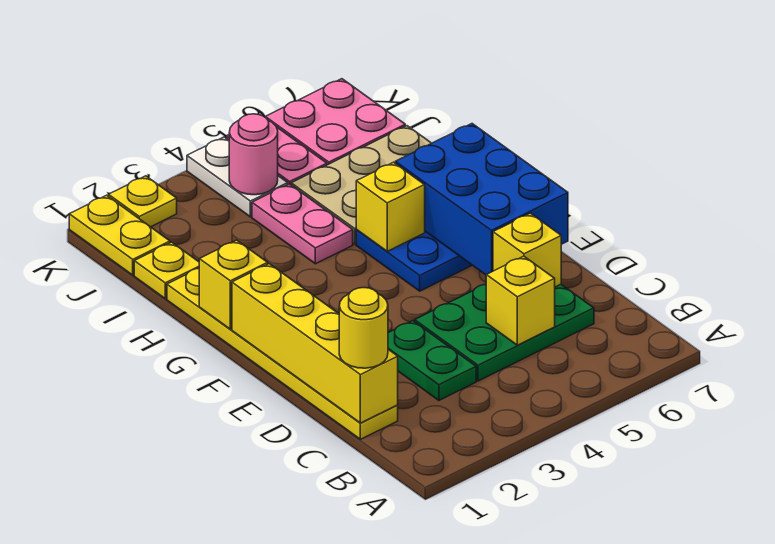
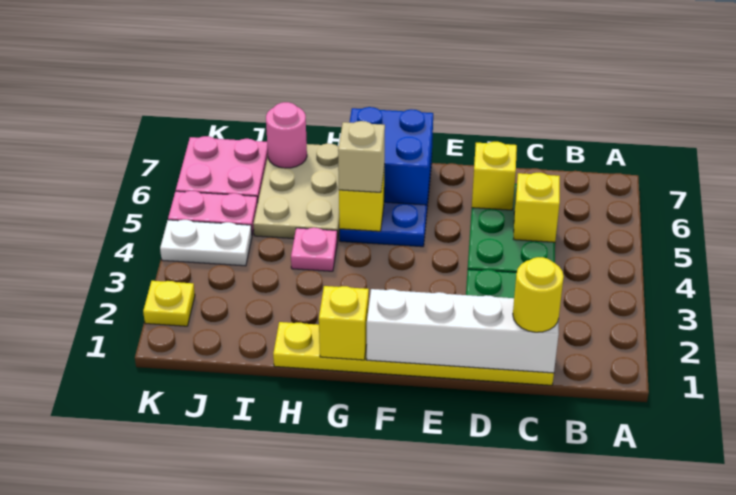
yellow brick C1:F1 level 2 -> white brick C1:F1 level 2
blue brick E6:G7 level 2 -> blue brick F6:G7 level 2
none -> tan brick G5 level 3
pink plate H4:I4 level 1 -> pink plate H4 level 1
yellow plate I1 level 1 -> none
yellow plate J1:K1 level 1 -> none
pink round brick J4 level 2 -> pink round brick I7 level 2

